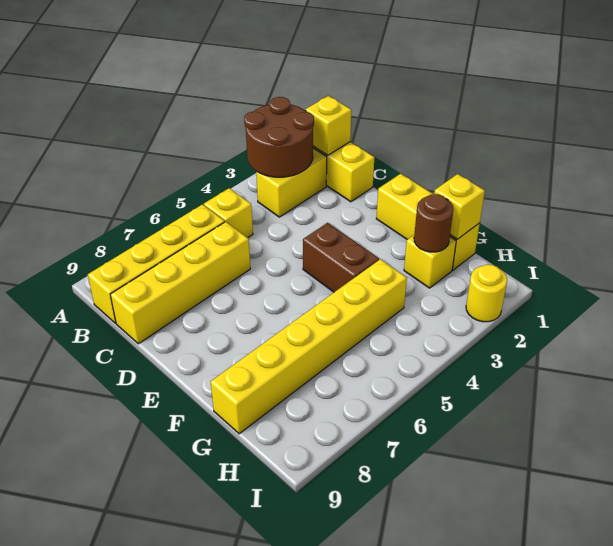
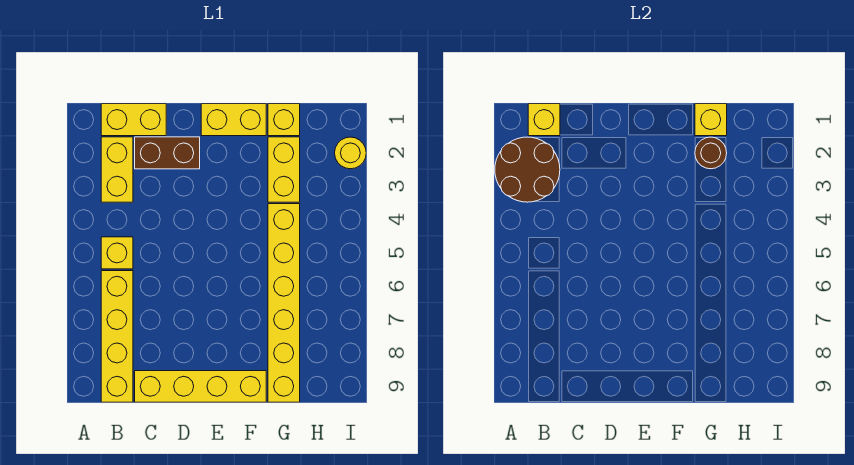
yellow brick C6:C9 level 1 -> yellow brick C9:F9 level 1
brown brick E4:F4 level 1 -> brown brick C2:D2 level 1
yellow brick G2 level 1 -> yellow brick G2:G3 level 1

